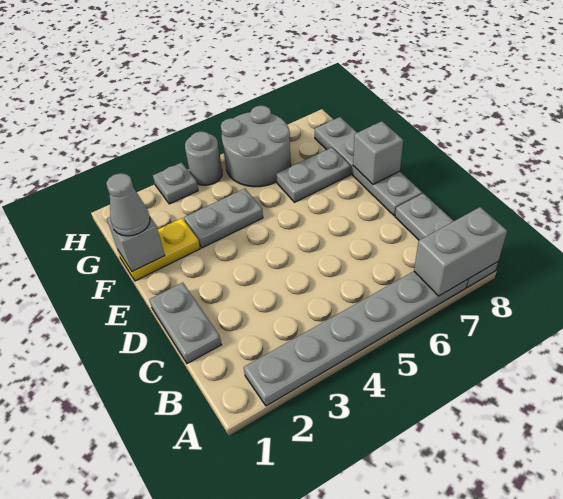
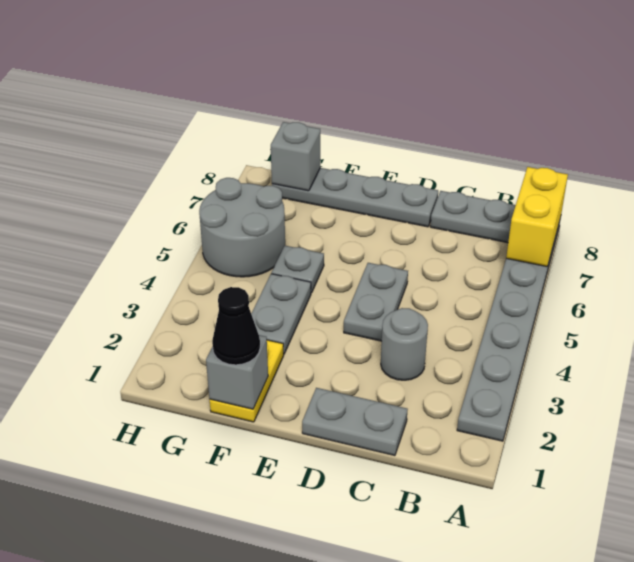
grey brick A7:A8 level 2 -> yellow brick A7:A8 level 2
grey brick E8 level 2 -> grey brick G8 level 2
grey cone F1 level 3 -> black cone F1 level 3
grey plate F6:F7 level 1 -> grey plate D4:D5 level 1
grey plate H3 level 1 -> grey plate F5 level 1
grey round brick H4 level 1 -> grey round brick C3 level 1

